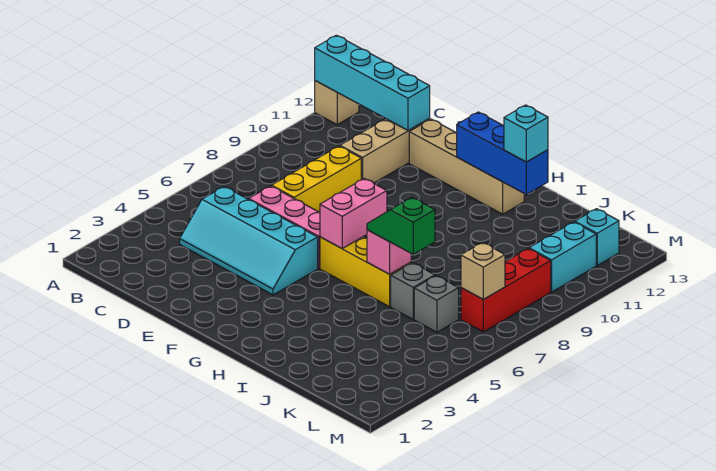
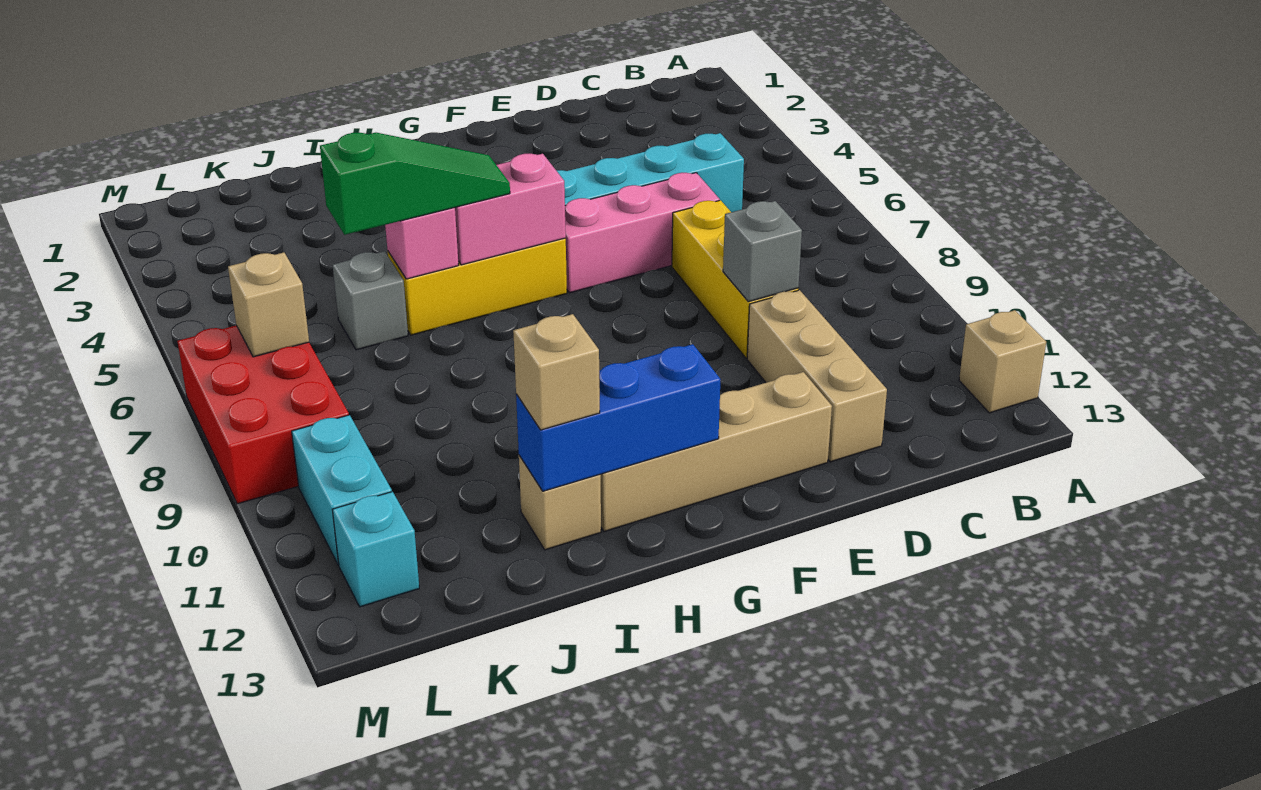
cyan brick A12:D12 level 2 -> none
pink brick G6:G7 level 2 -> pink brick G6:H6 level 2
green slope I6:J6 level 3 top J -> green slope H6:J6 level 3 top J
none -> tan brick I12 level 1
cyan brick I12 level 3 -> tan brick I12 level 3
grey brick K6 level 1 -> grey brick D9 level 2
red brick L7:L9 level 1 -> red brick L7:M9 level 1

